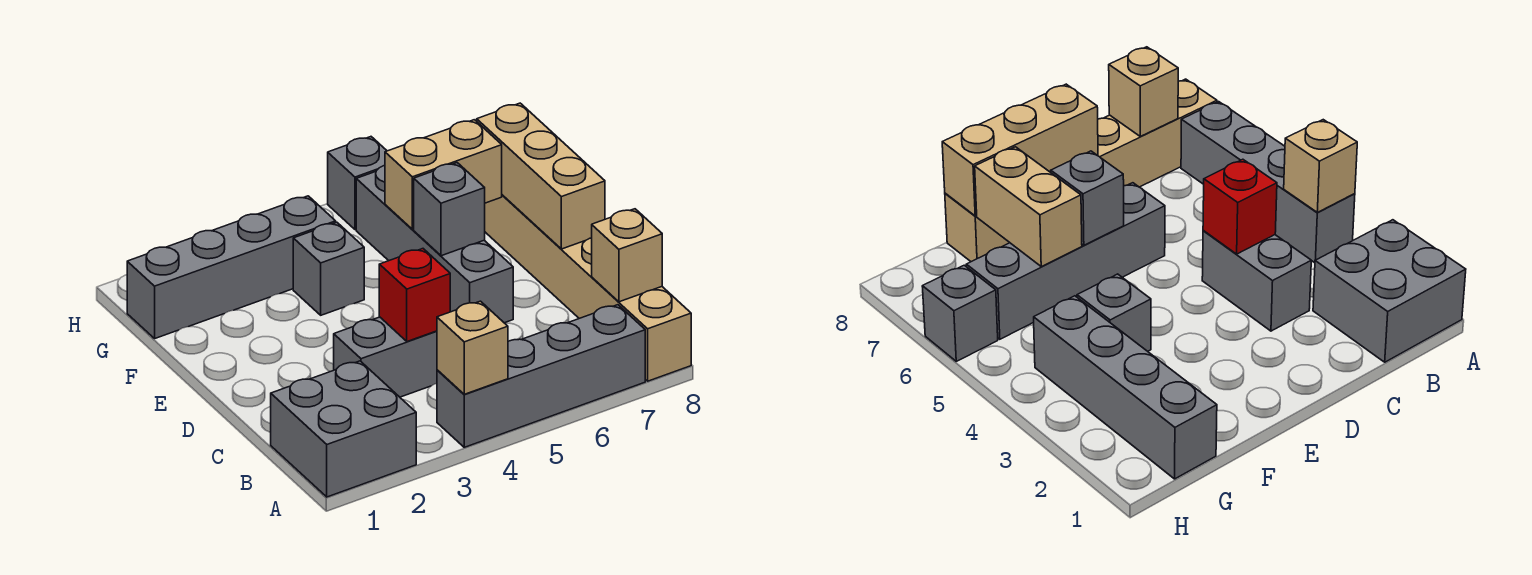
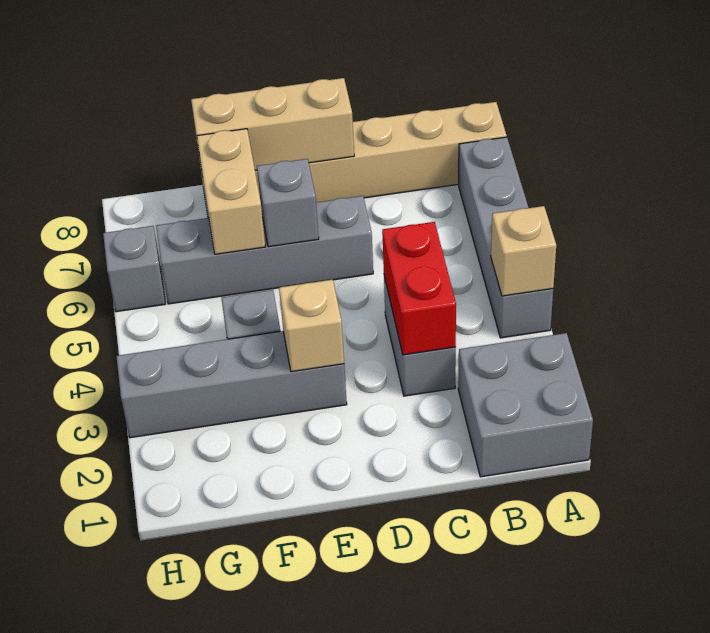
tan brick B8 level 2 -> tan brick E3 level 2
red brick C4 level 2 -> red brick C3:C4 level 2
grey brick G1:G4 level 1 -> grey brick E3:H3 level 1

